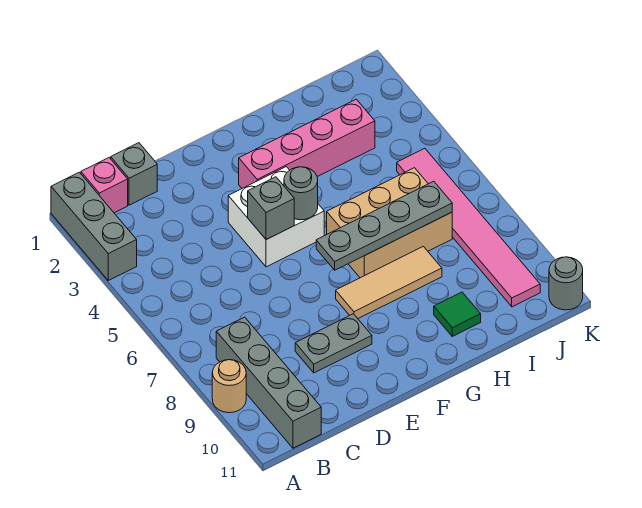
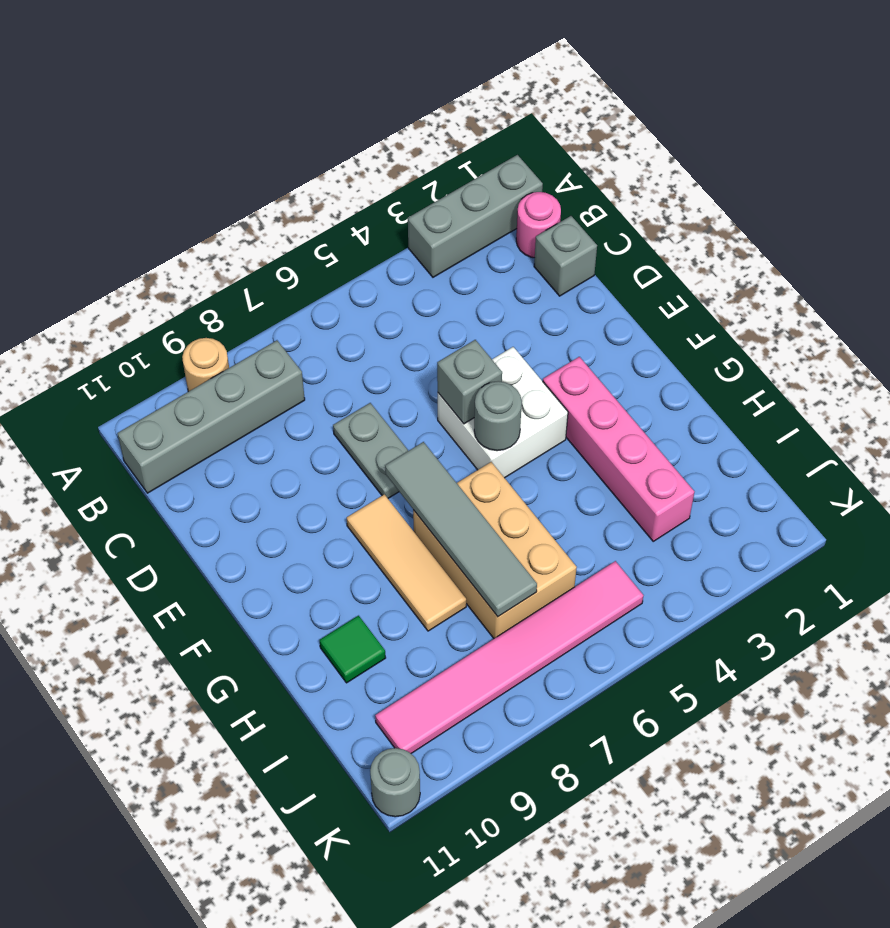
pink brick B1 level 1 -> pink round brick B1 level 1
grey plate D9:E9 level 1 -> grey plate D7:E7 level 1
grey plate F7:I7 level 2 -> grey tile F7:I7 level 2

